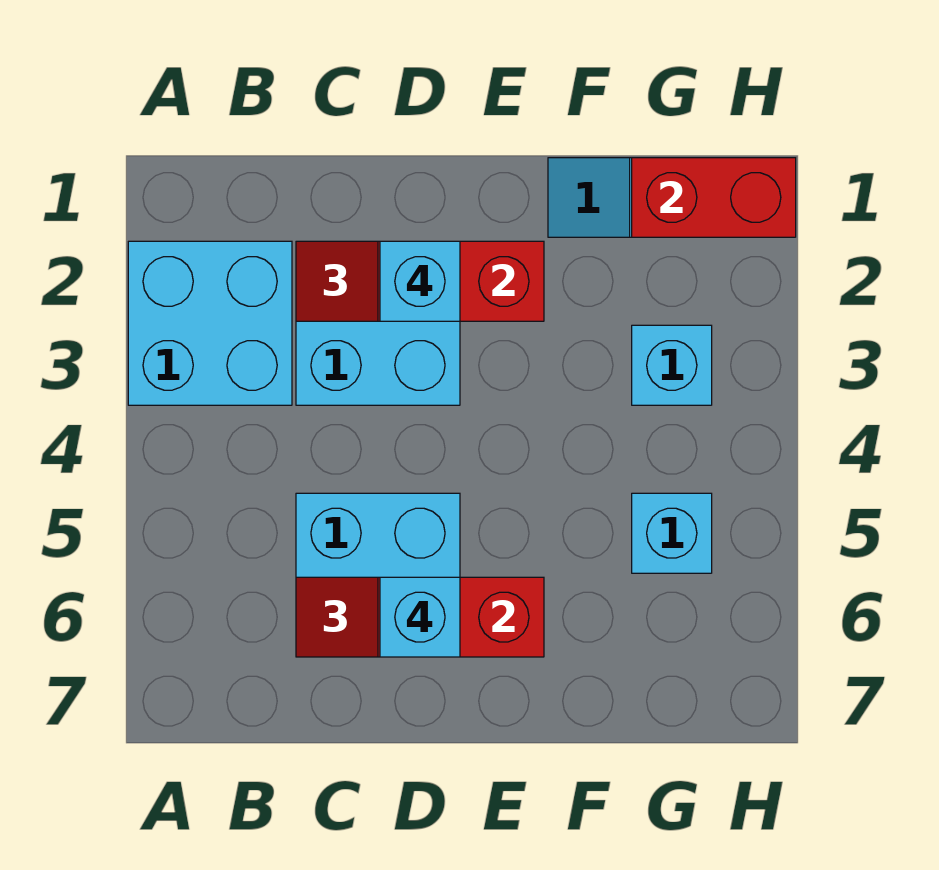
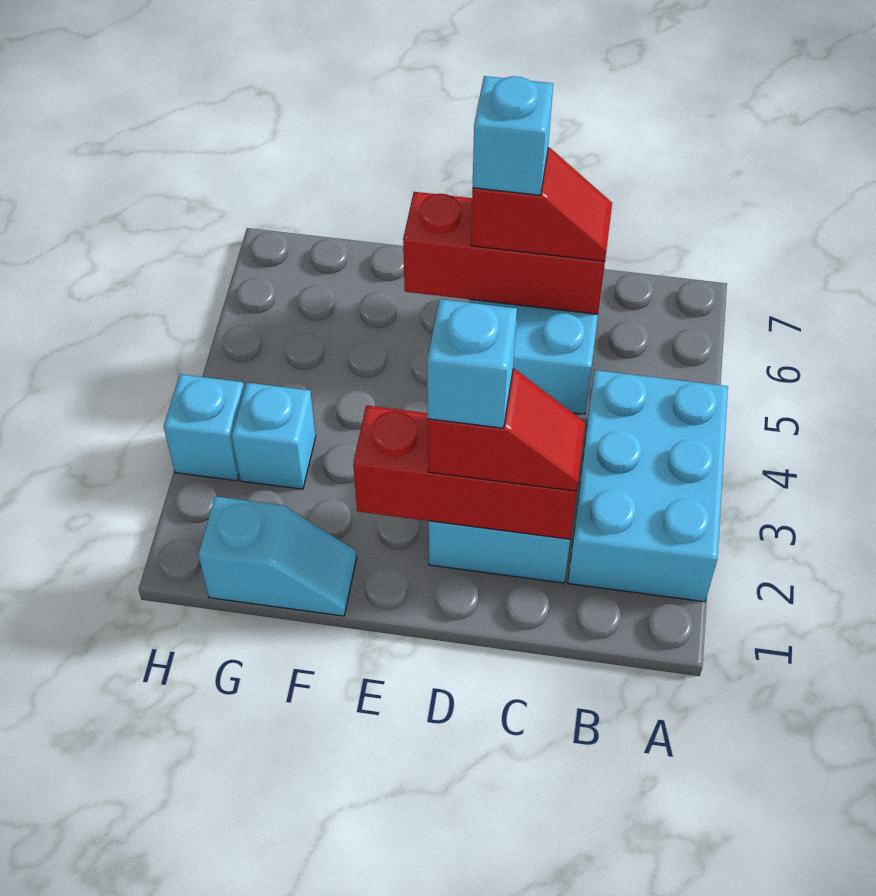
cyan brick A2:B3 level 1 -> cyan brick A2:B4 level 1
red brick G1:H1 level 2 -> none
cyan brick G5 level 1 -> cyan brick H3 level 1

